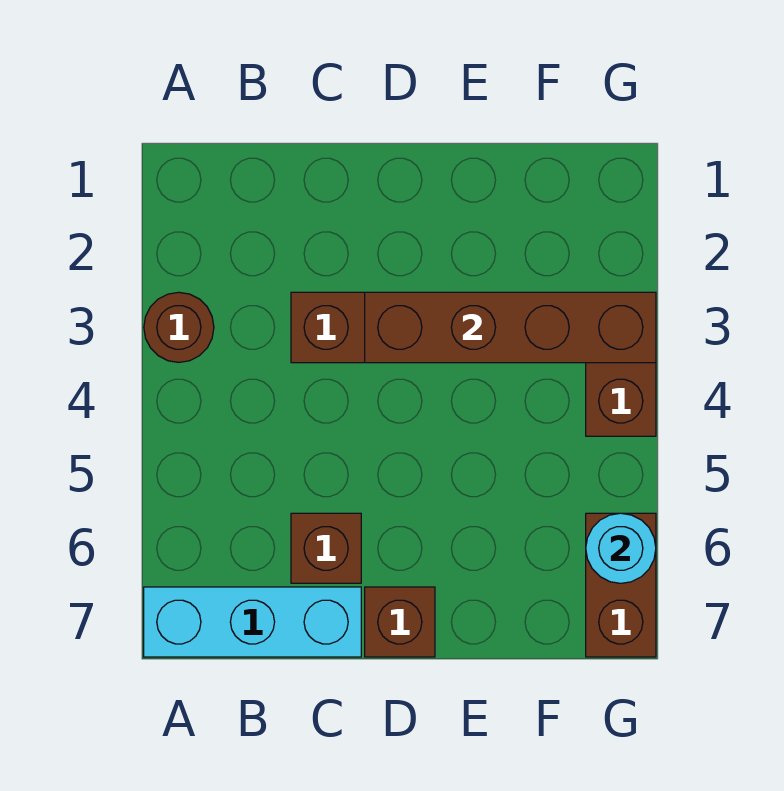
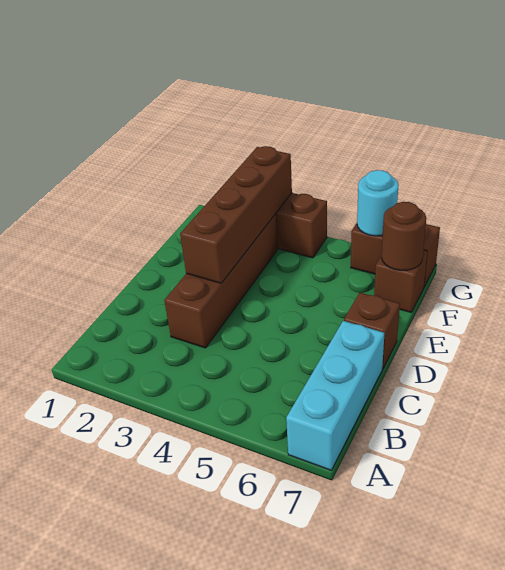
brown round brick A3 level 1 -> brown round brick F7 level 2
brown brick C6 level 1 -> brown brick F7 level 1

